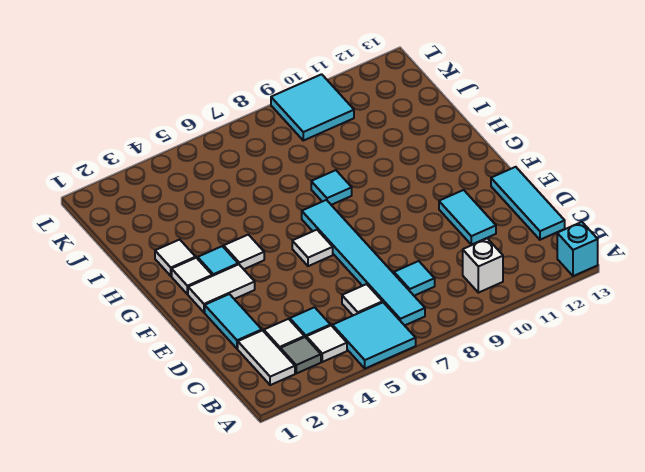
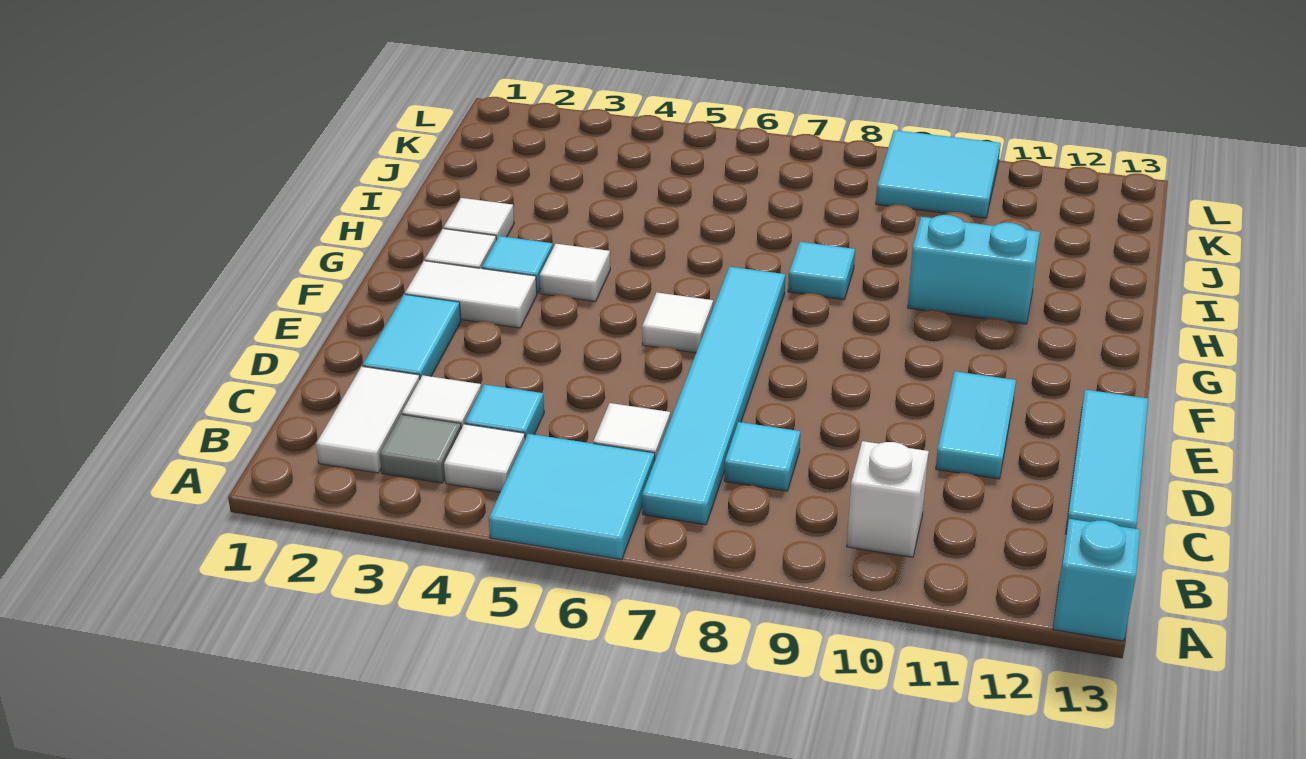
none -> cyan brick H10:H11 level 1

